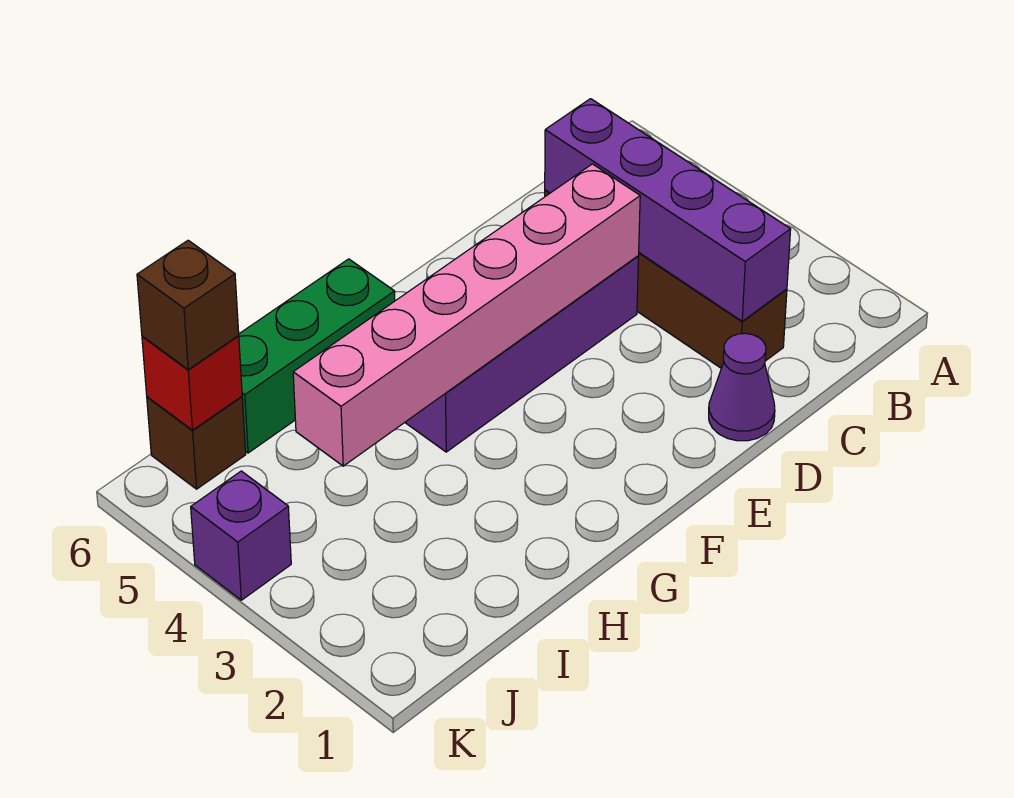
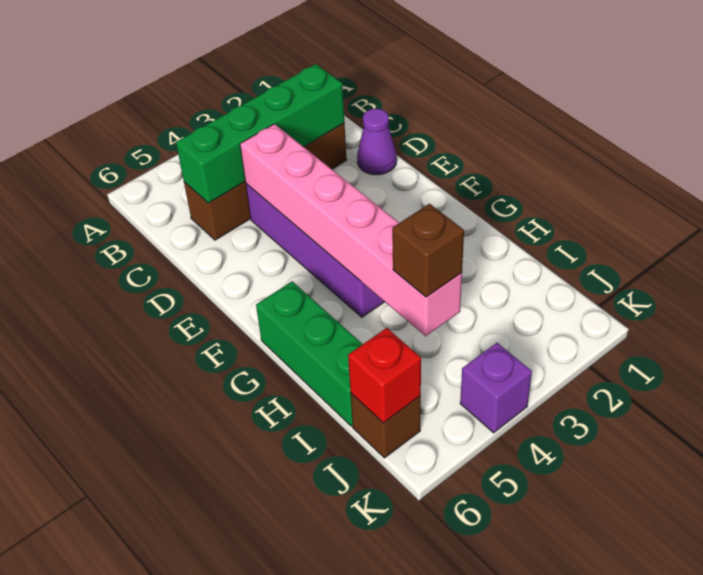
purple brick C2:C5 level 2 -> green brick C2:C5 level 2
brown brick J6 level 3 -> brown brick I4 level 3

